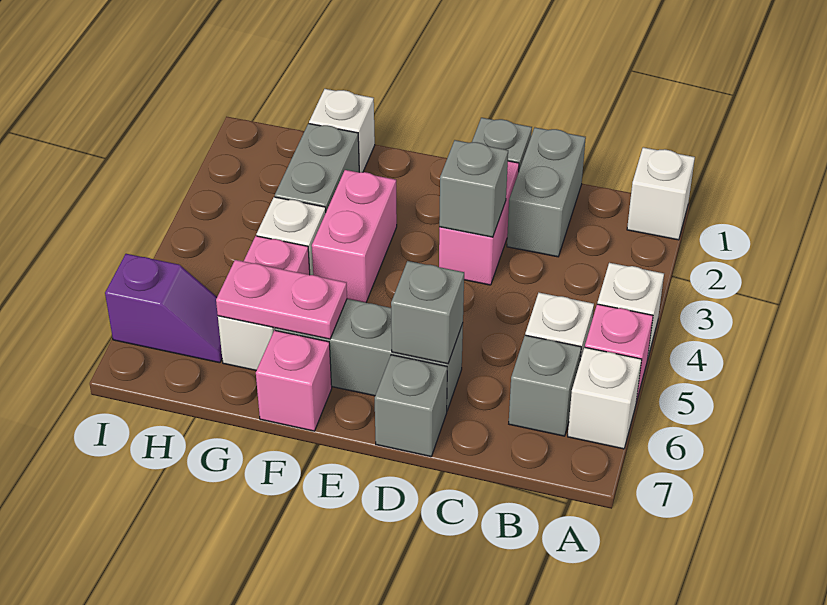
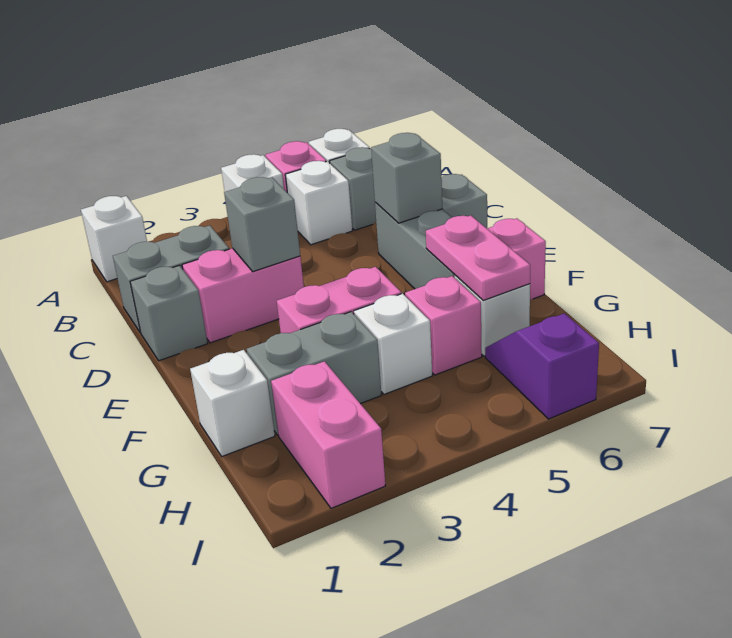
none -> pink brick H2:I2 level 1

